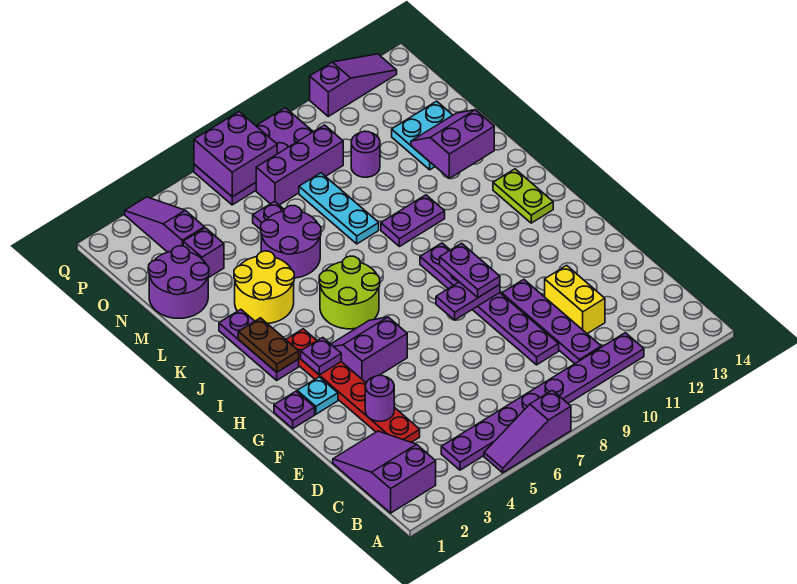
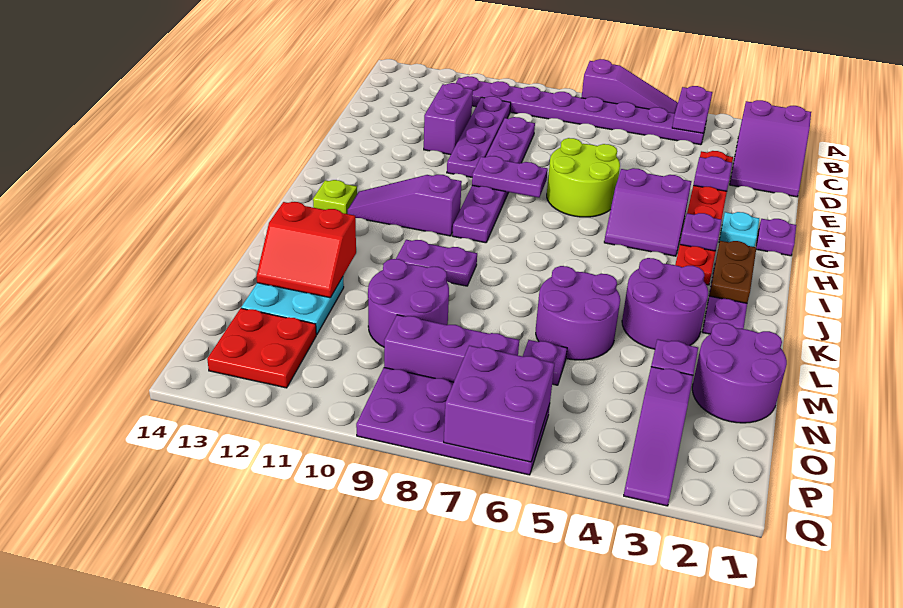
yellow brick D11:E11 level 1 -> purple brick D11:E11 level 1
purple round brick E3 level 2 -> purple plate E3 level 2
purple plate G9:H9 level 3 -> purple plate A4:B4 level 2
lime round brick I5:J6 level 1 -> lime round brick F6:G7 level 1
lime plate I13:J13 level 1 -> lime plate I13 level 1
yellow round brick K3:L4 level 1 -> purple round brick K3:L4 level 1
cyan plate L8:N8 level 1 -> none
purple slope L12:M13 level 2 top L -> red slope L12:M13 level 2 top L
purple round brick N10 level 1 -> purple round brick M9:N10 level 1
none -> red plate O12:P13 level 1
purple slope Q11:Q13 level 1 top 11 -> purple slope I10:I12 level 1 top 10

